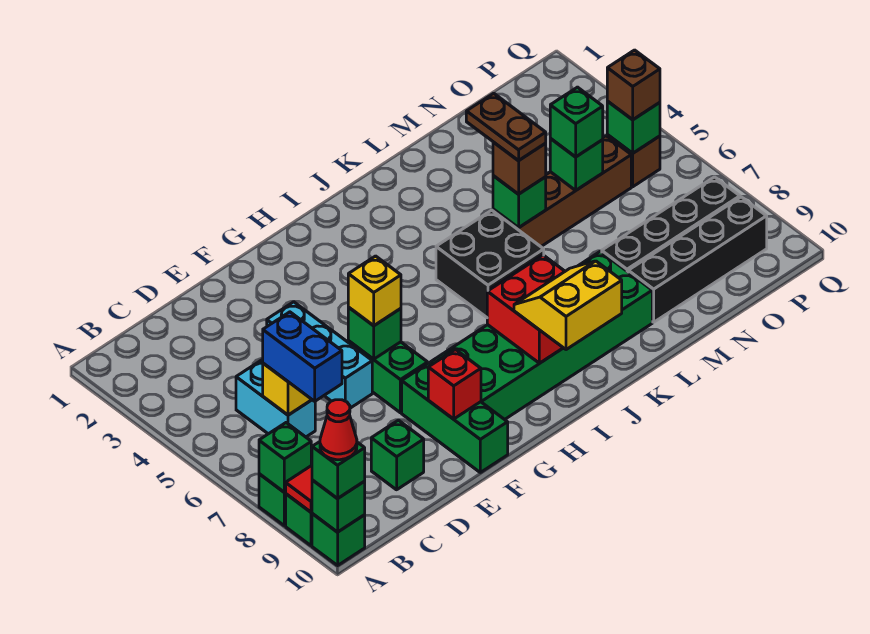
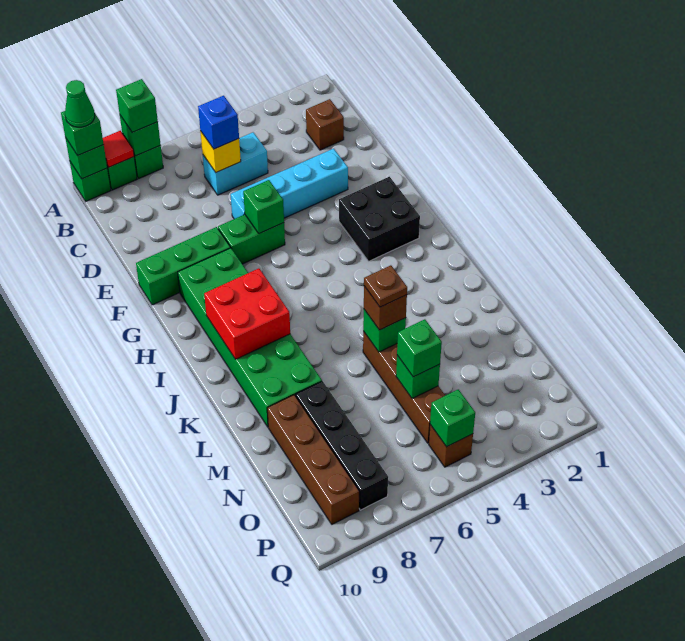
red cone A10 level 4 -> green cone A10 level 4
blue brick C6:C7 level 3 -> blue brick C6 level 3
green brick D9 level 1 -> green brick A8 level 3
cyan brick E4:E6 level 1 -> cyan brick E3:E6 level 1
yellow brick F6 level 3 -> none
red brick F9 level 2 -> none
yellow slope I9:J10 level 3 top 10 -> none
black brick J5:K6 level 1 -> black brick G2:H3 level 1
brown plate L4:L5 level 4 -> brown plate L5 level 4
black brick M9:P9 level 1 -> brown brick M9:P9 level 1
brown brick P5 level 3 -> brown brick C2 level 1

